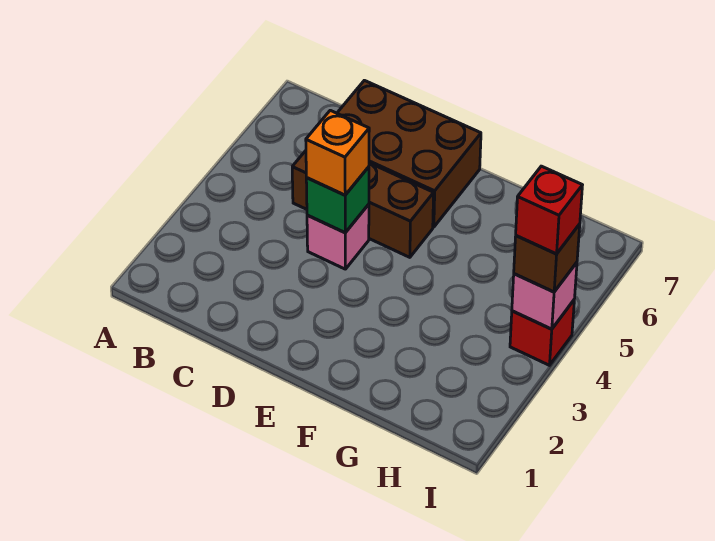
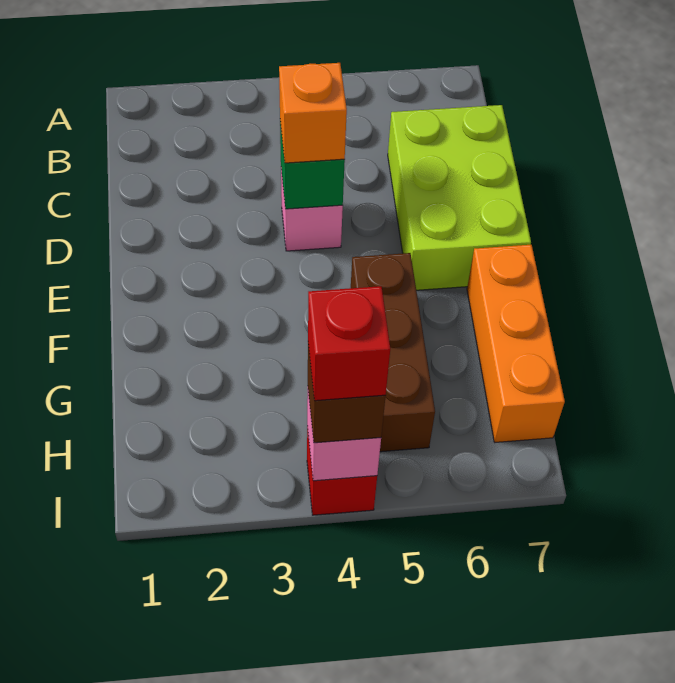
brown brick C5:E5 level 1 -> brown brick F5:H5 level 1
brown brick C6:E7 level 1 -> lime brick C6:E7 level 1
none -> orange brick F7:H7 level 1

